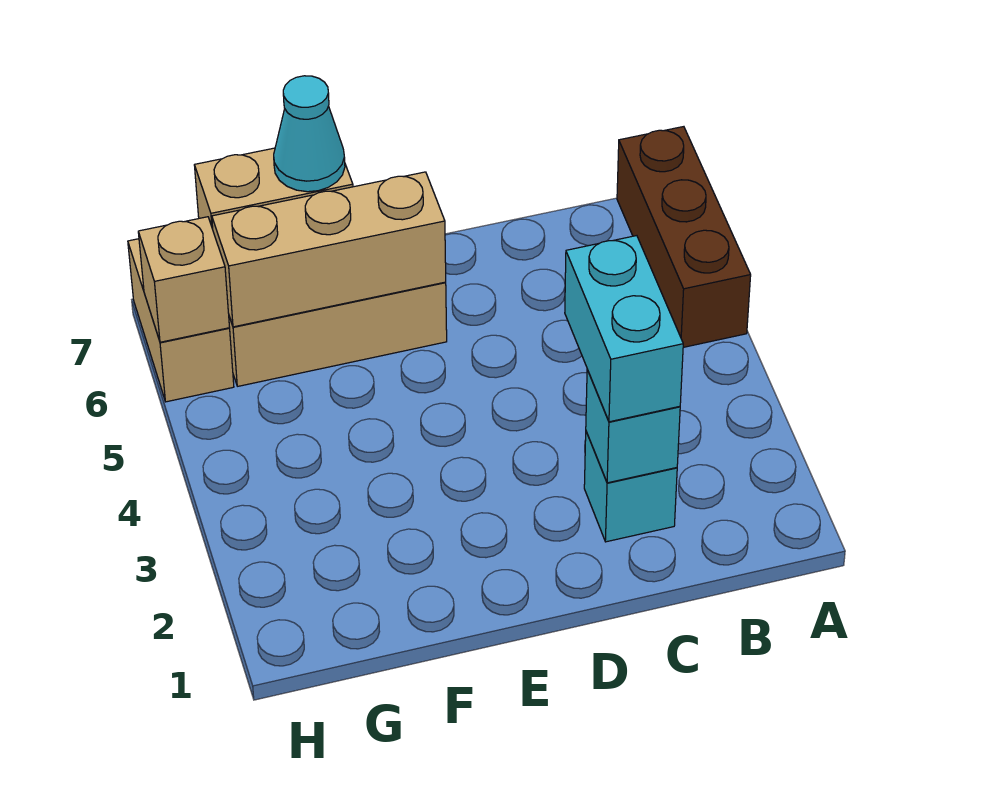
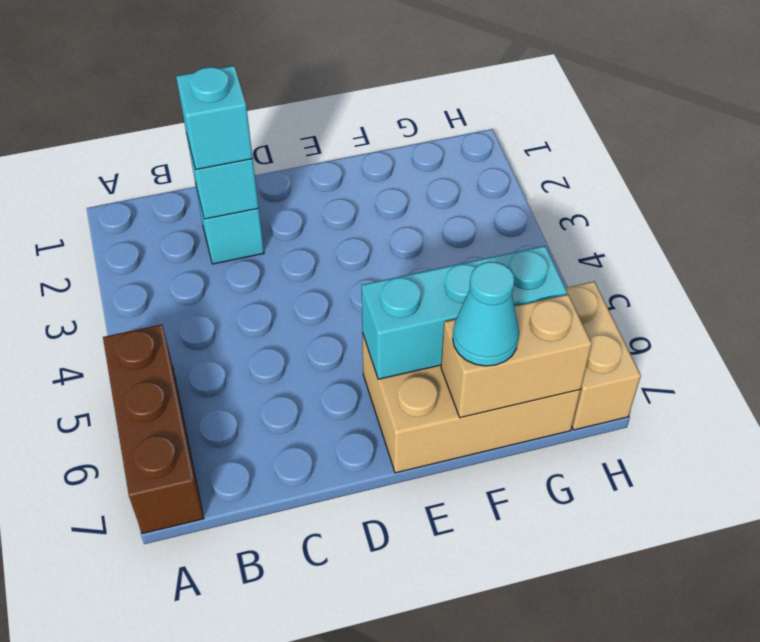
cyan brick C2:C3 level 3 -> cyan brick C2 level 3
tan brick E6:G6 level 2 -> cyan brick E6:G6 level 2
tan brick H6 level 2 -> none

